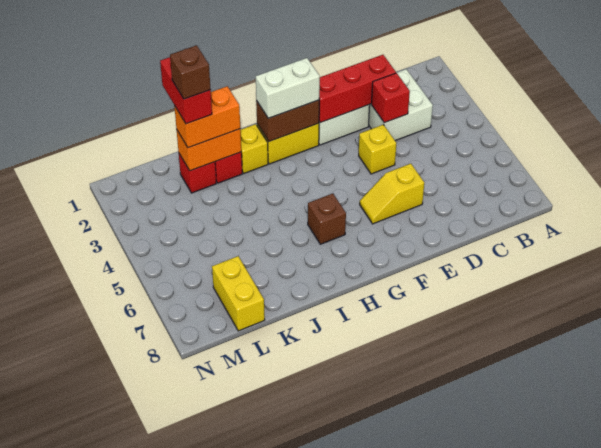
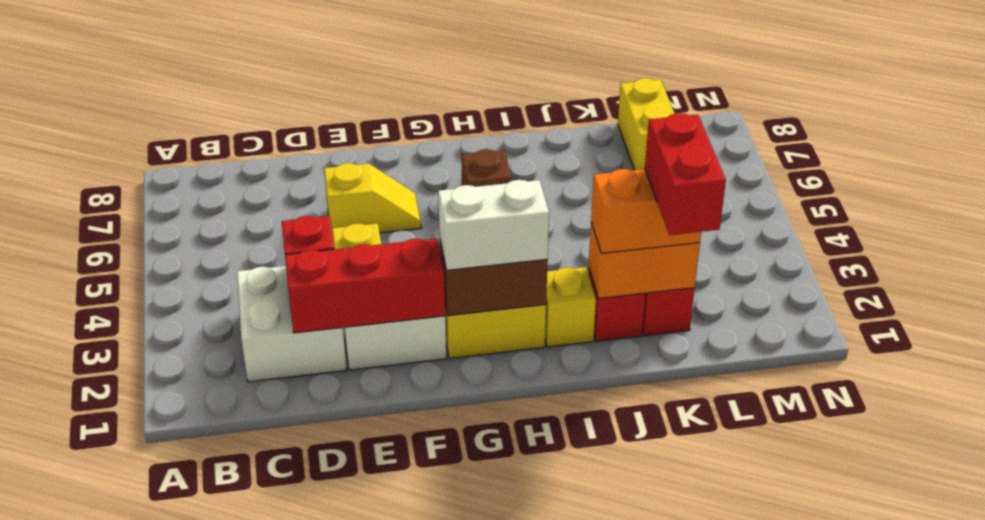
brown brick K2 level 5 -> none

